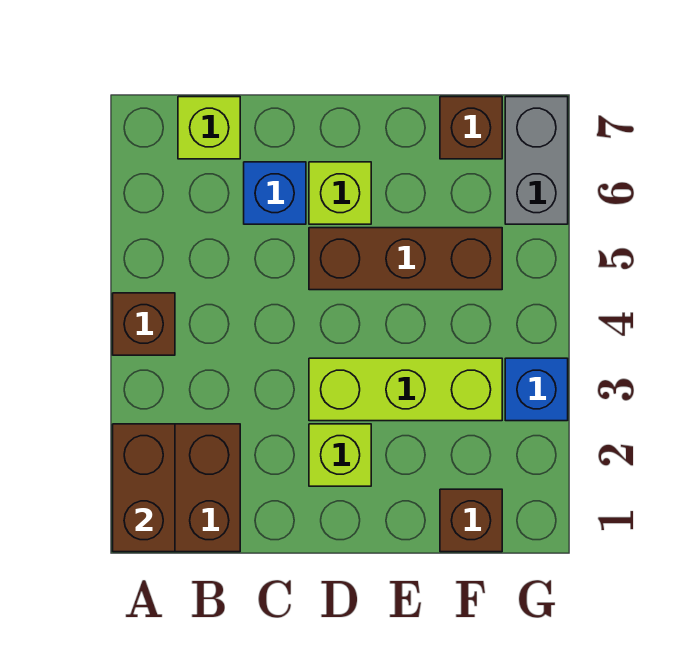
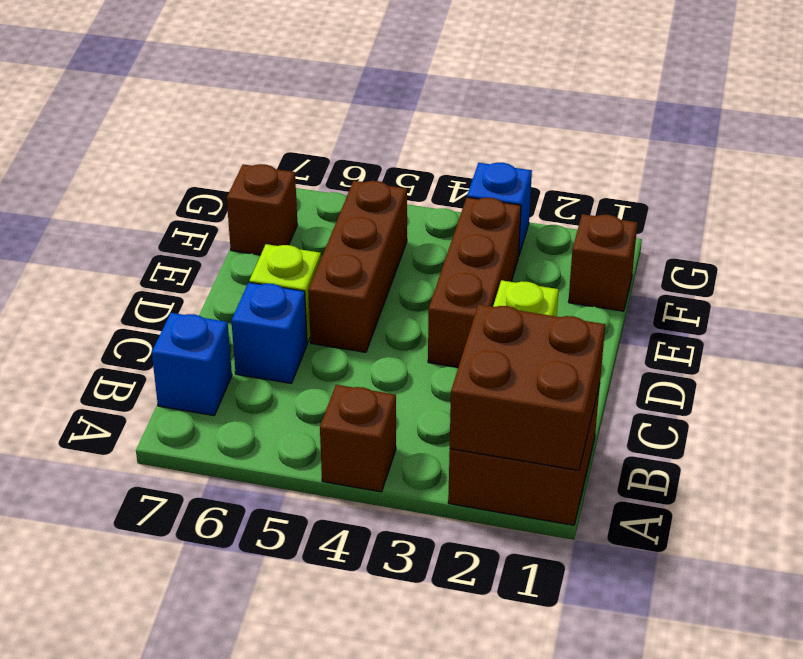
brown brick A1:A2 level 2 -> brown brick A1:B2 level 2
lime brick B7 level 1 -> blue brick B7 level 1
lime brick D3:F3 level 1 -> brown brick D3:F3 level 1
grey brick G6:G7 level 1 -> none

